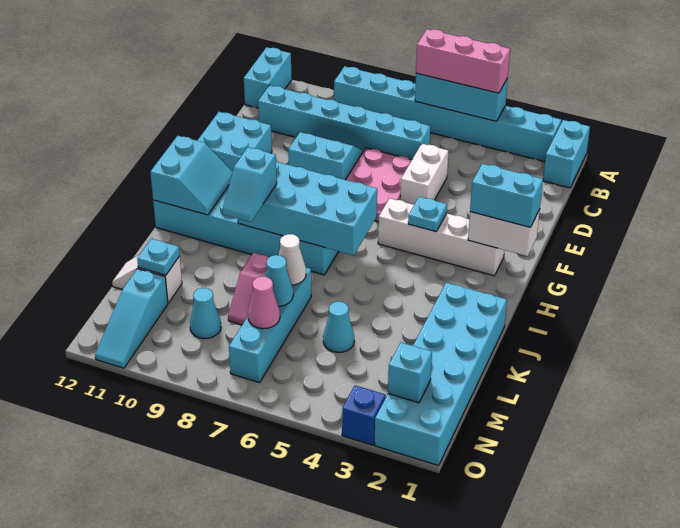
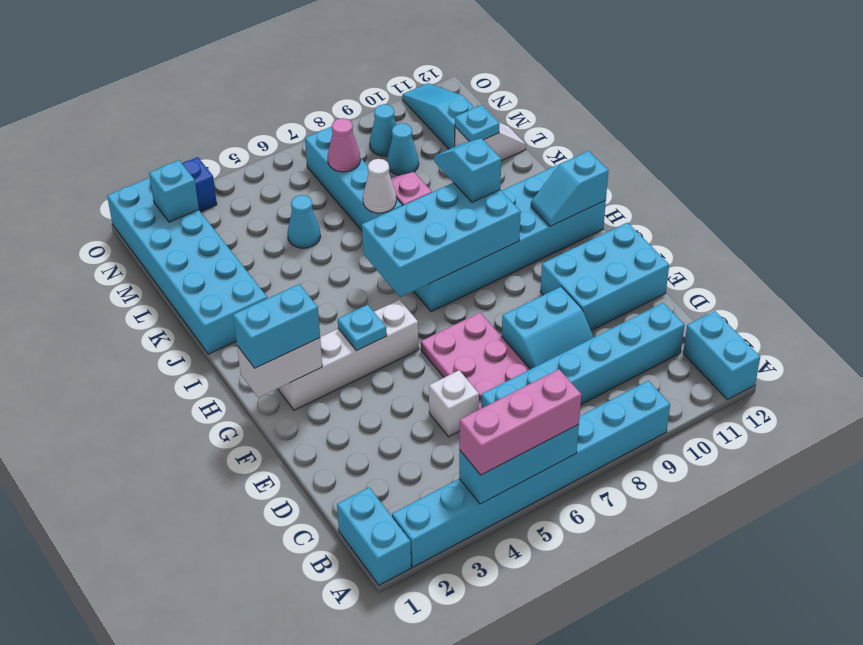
white brick D5:E5 level 1 -> white brick D5 level 1
cyan brick E11:F12 level 1 -> cyan brick E10:F12 level 1
cyan slope H11:I12 level 2 top 12 -> cyan slope H11:H12 level 2 top 12
cyan cone L7 level 2 -> cyan cone N9 level 1

